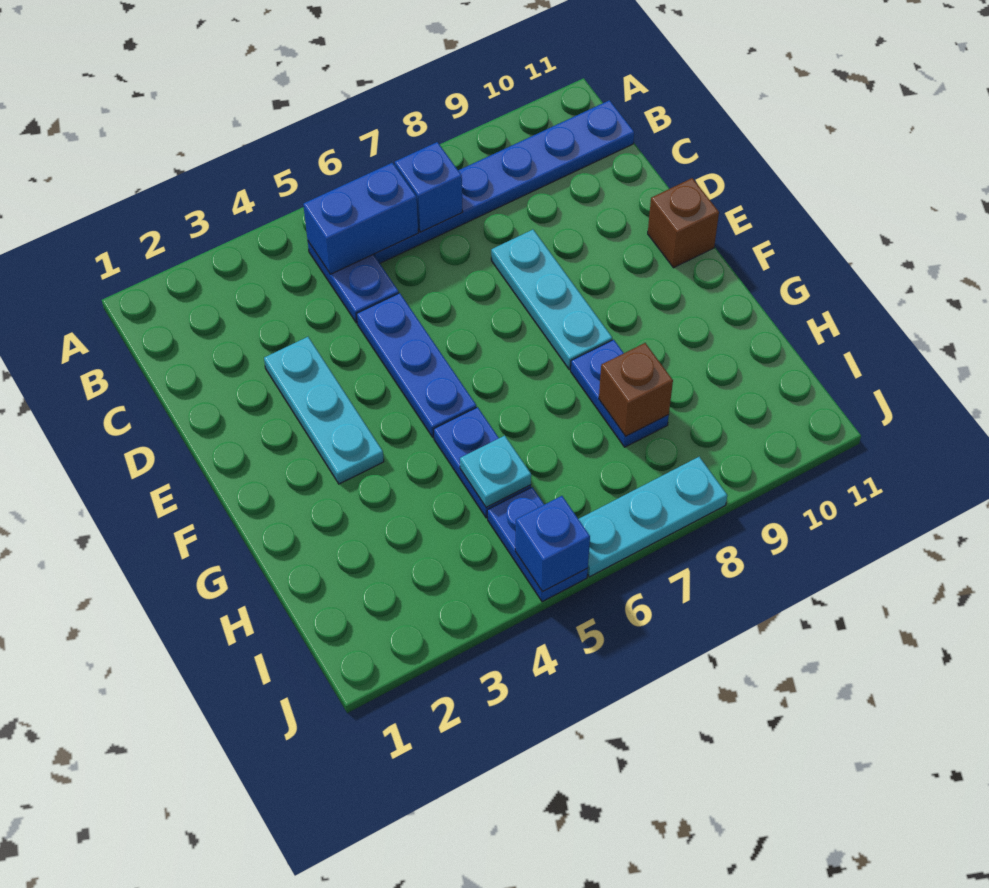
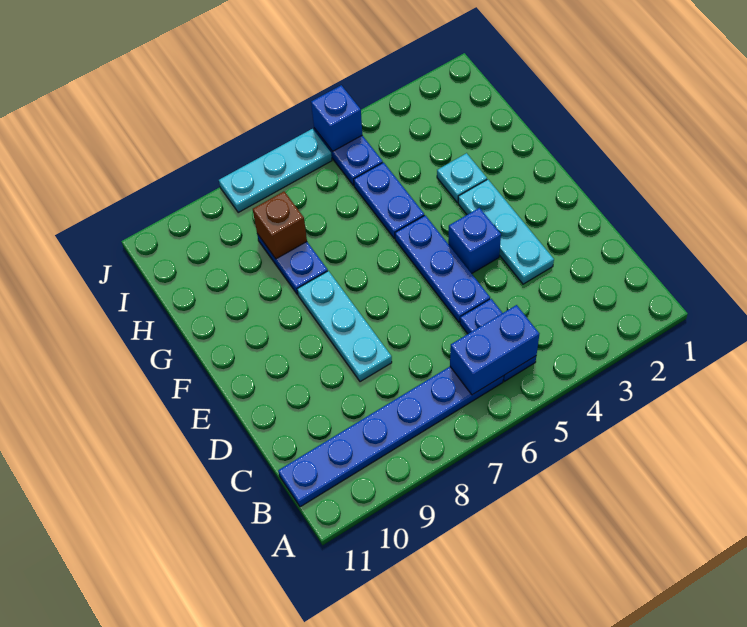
blue brick B7 level 2 -> blue brick E4 level 1
brown brick E11 level 1 -> none
cyan plate H5 level 2 -> cyan plate G3 level 1

